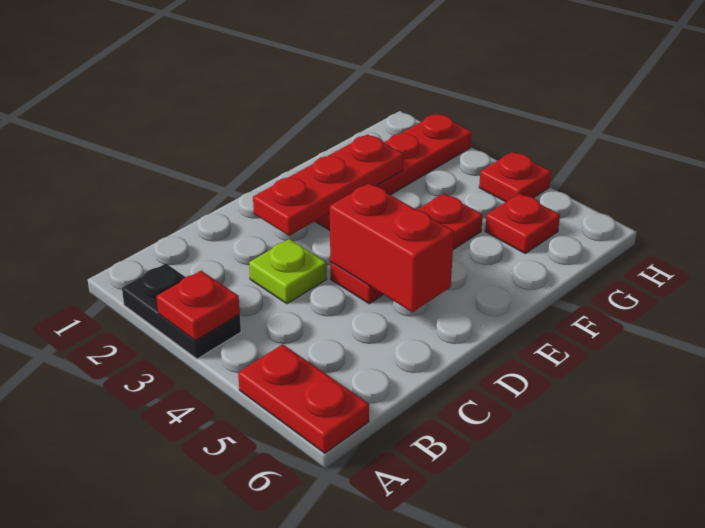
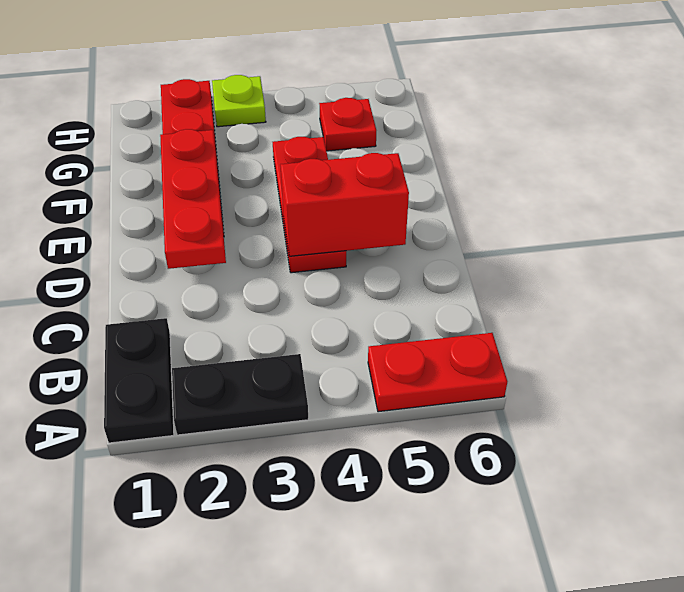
none -> black plate A1:B1 level 1
red plate A3 level 2 -> none
lime plate C3 level 1 -> lime plate H3 level 1
red plate H4 level 1 -> none

